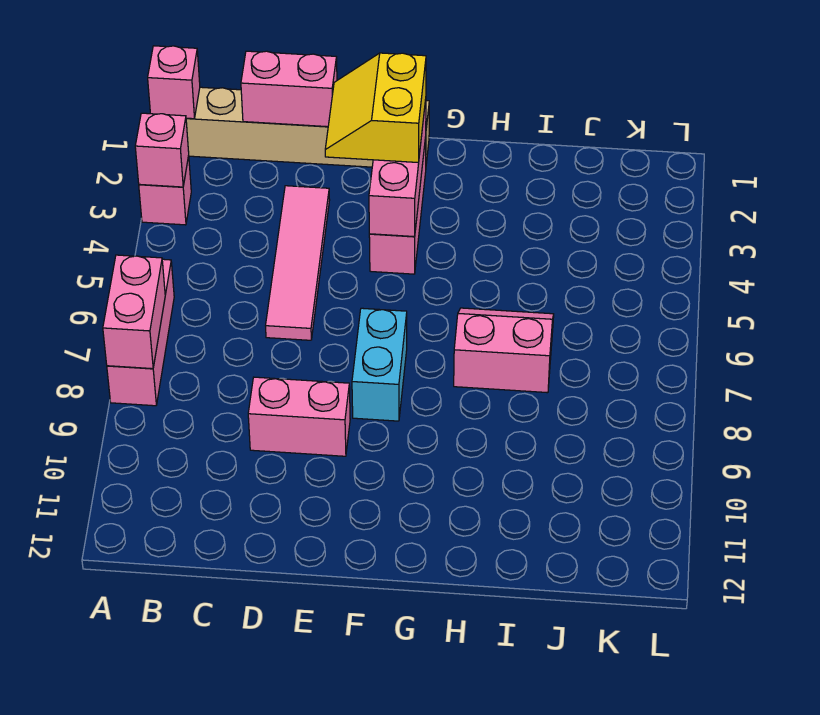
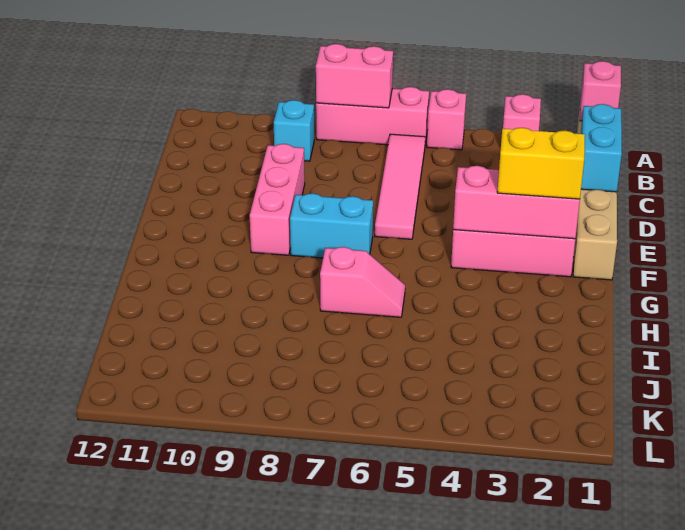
pink brick A3 level 2 -> pink brick A5 level 1
none -> cyan brick B9 level 1
pink brick C1:D1 level 2 -> cyan brick C1:D1 level 2
pink tile D3:D6 level 1 -> pink tile B6:E6 level 1
pink brick D9:E9 level 1 -> pink brick D9:F9 level 1
pink slope H6:I7 level 1 top 7 -> pink slope H6:H7 level 1 top 7

